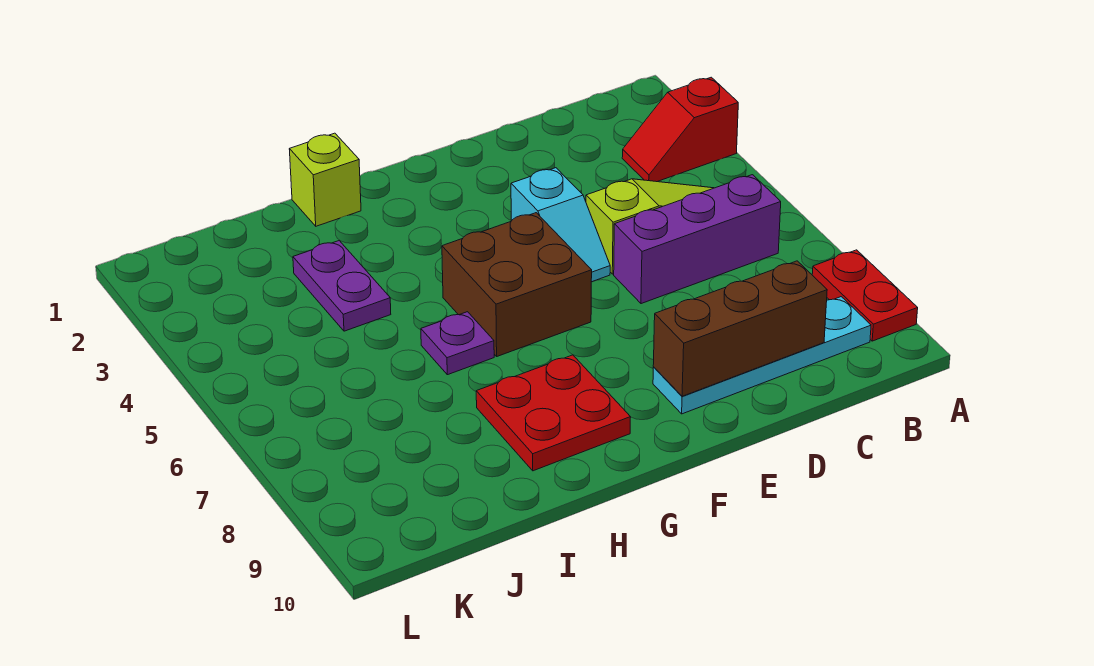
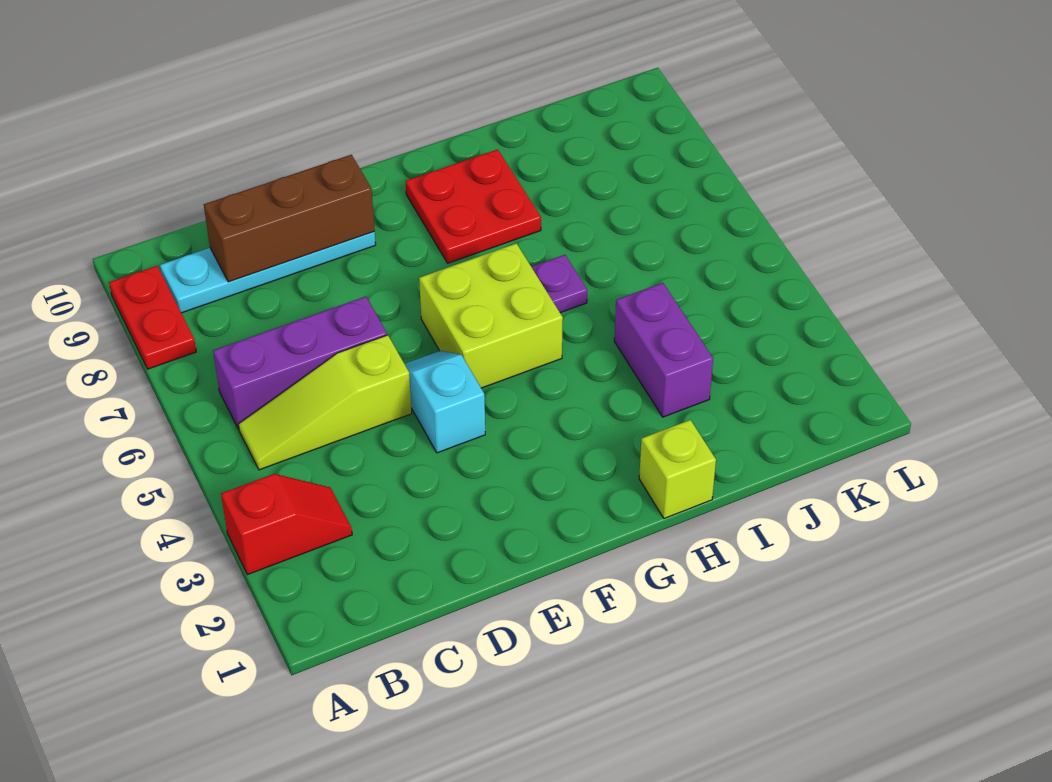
brown brick F5:G6 level 1 -> lime brick F5:G6 level 1
purple plate I3:I4 level 1 -> purple brick I3:I4 level 1

